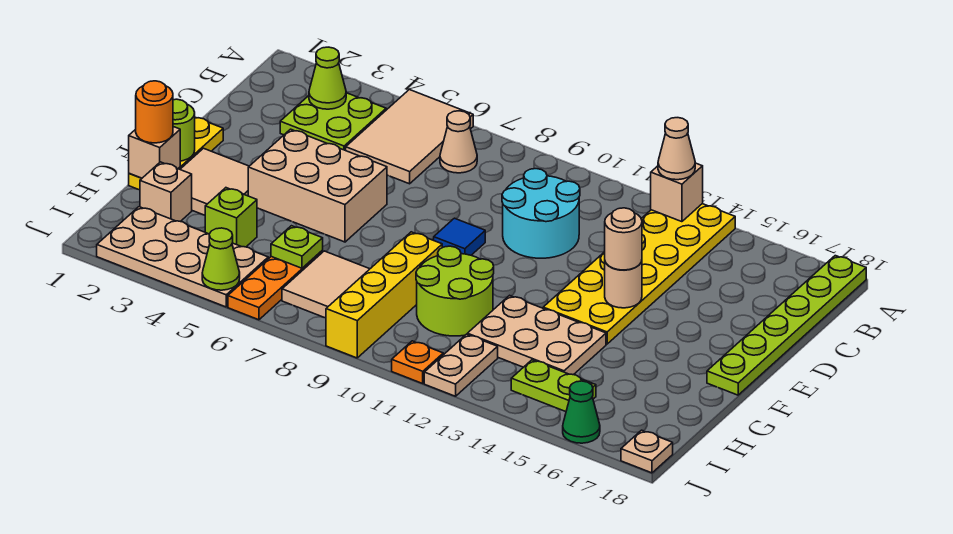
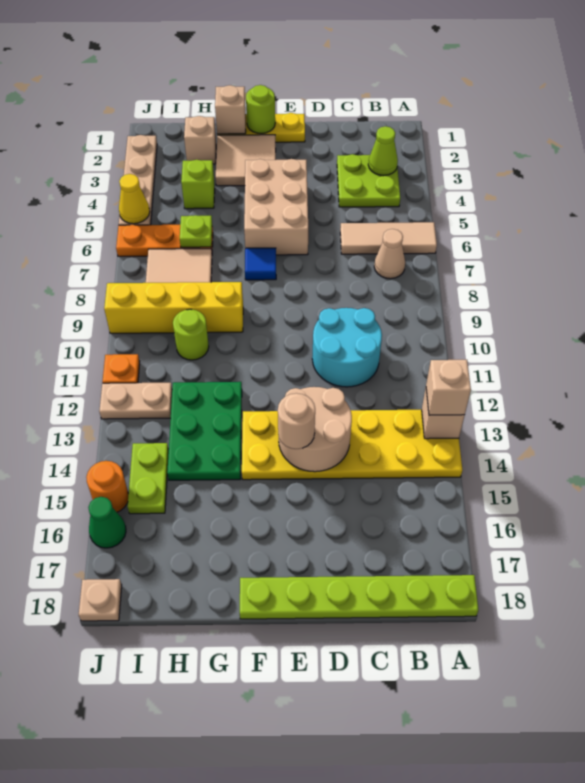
tan tile A5:C6 level 1 -> tan tile A6:C6 level 1
tan cone A13 level 3 -> tan brick A13 level 3
blue tile E9 level 1 -> blue tile F7 level 1
tan round brick E14 level 2 -> tan round brick D13:E14 level 2
orange round brick G1 level 3 -> orange round brick J15 level 1
lime round brick G10:H11 level 1 -> lime round brick H10 level 1
tan plate G12:H14 level 1 -> green plate G12:H14 level 1
tan plate I2:J5 level 1 -> tan plate J2:J5 level 1
lime cone J5 level 2 -> yellow cone J5 level 2

